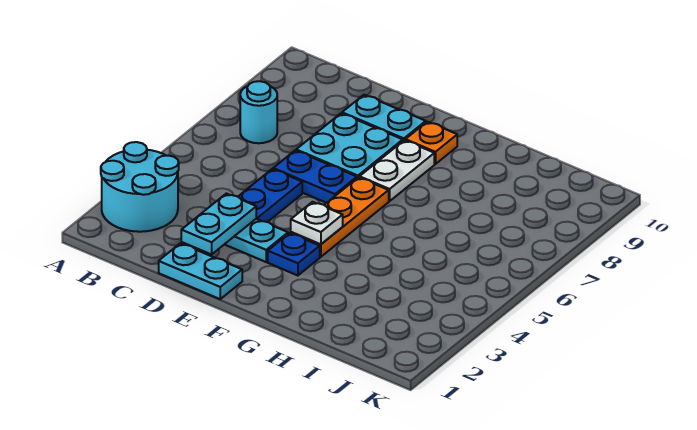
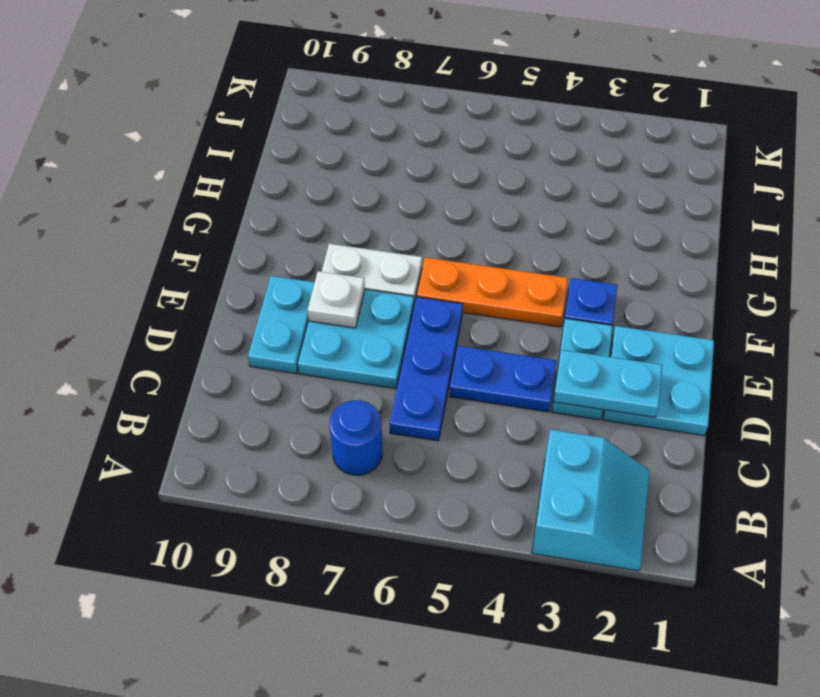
cyan round brick A2:B3 level 1 -> cyan slope A2:B3 level 1 top 3
cyan round brick B7 level 1 -> blue round brick B7 level 1
cyan plate D1:E1 level 1 -> cyan plate D1:E2 level 1
blue plate D6:E6 level 1 -> blue plate C6:E6 level 1
white plate F4 level 2 -> white plate E8 level 2
orange plate F9 level 1 -> none

